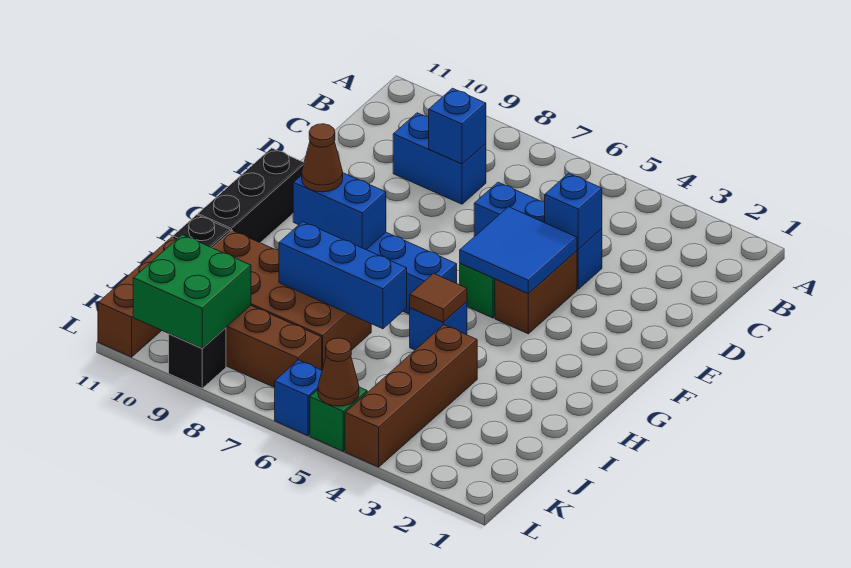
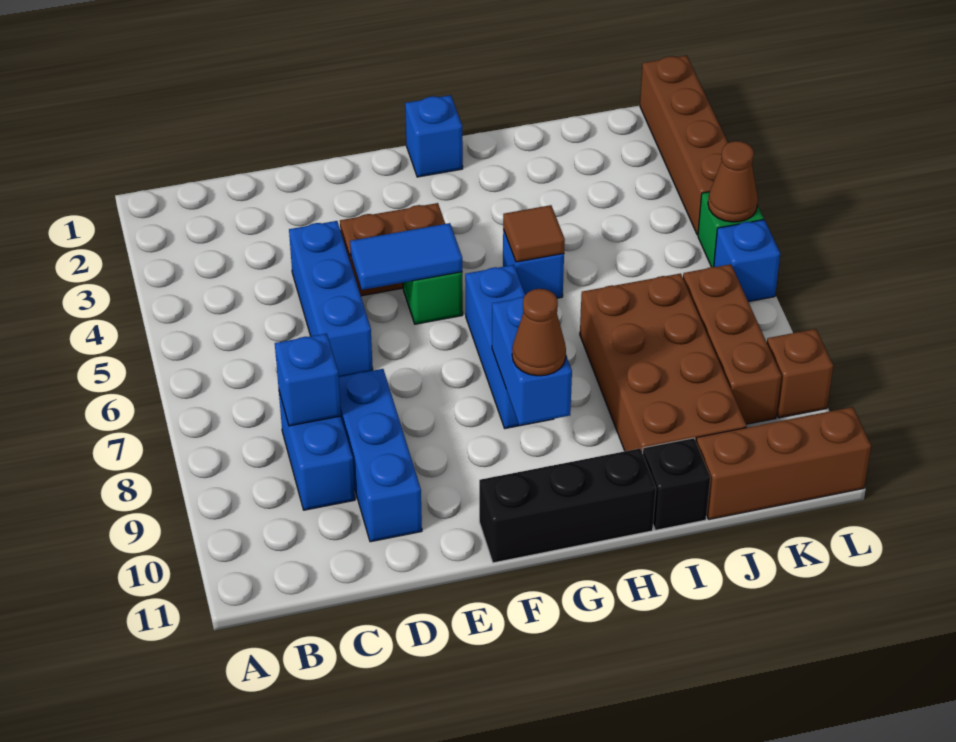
blue brick D4 level 2 -> blue brick G1 level 1
blue tile E4:F5 level 2 -> blue tile E5:F5 level 2
brown brick I4:L4 level 1 -> brown brick L1:L4 level 1
blue brick I6:I8 level 2 -> blue brick D8:D10 level 1
green brick K9:L10 level 2 -> none
black brick L9 level 1 -> brown brick L9 level 1

